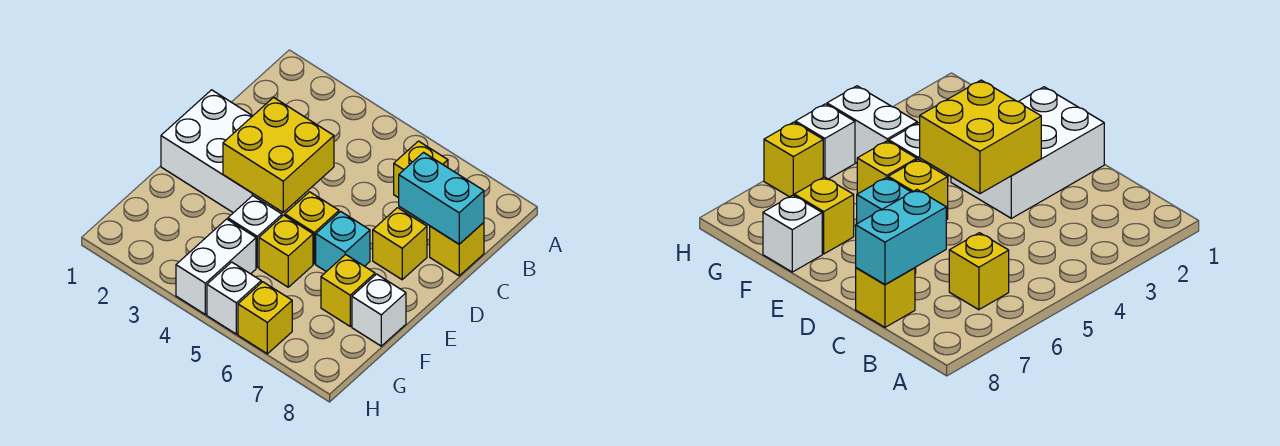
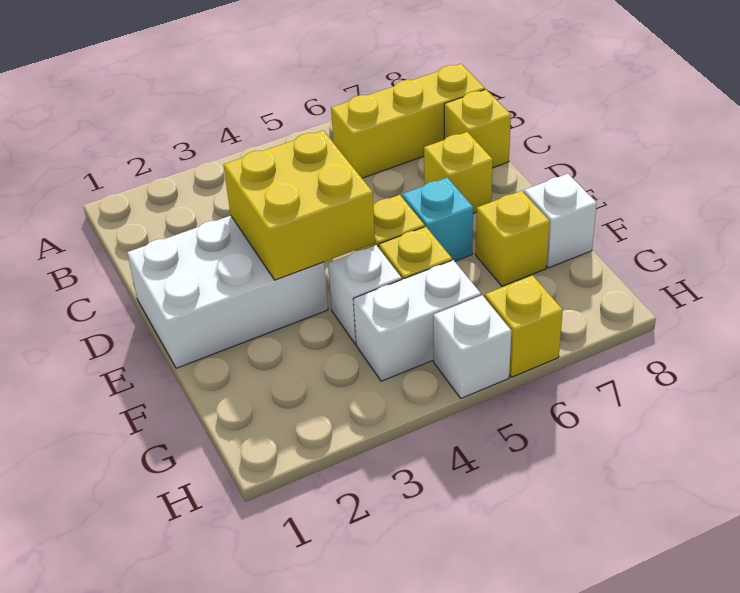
yellow brick B6 level 1 -> yellow brick B6:B8 level 1
cyan brick C7:C8 level 2 -> none
white brick G4:H4 level 1 -> white brick G4:G5 level 1

